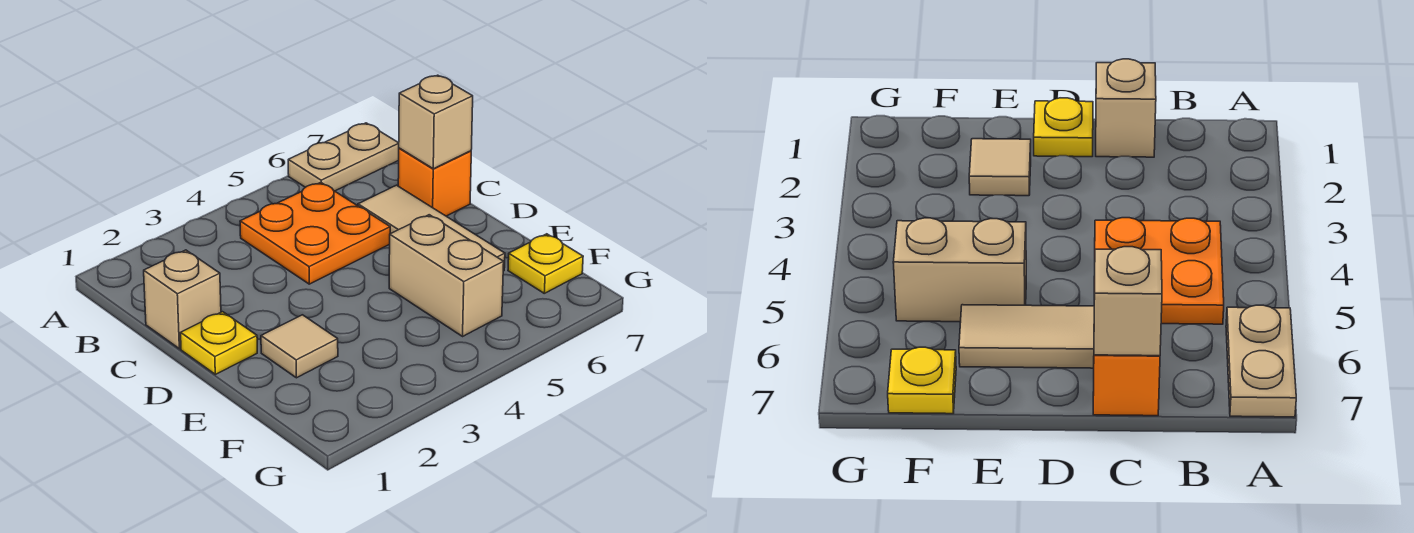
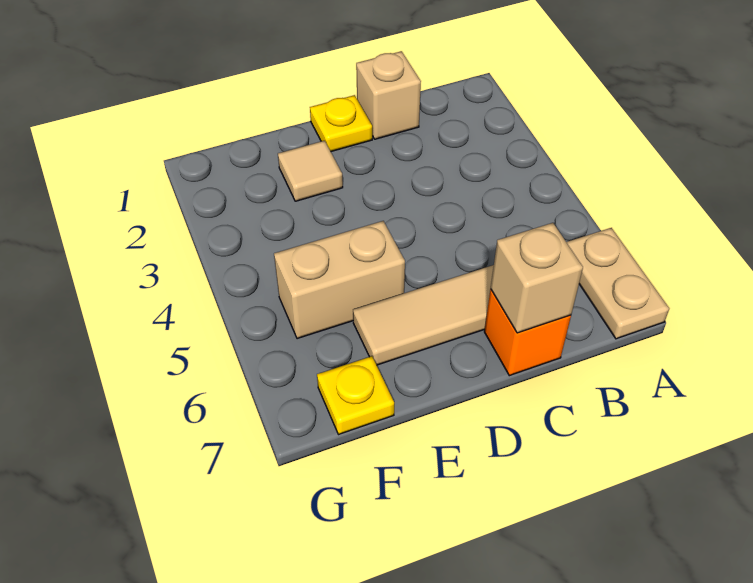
orange plate B4:C5 level 1 -> none

